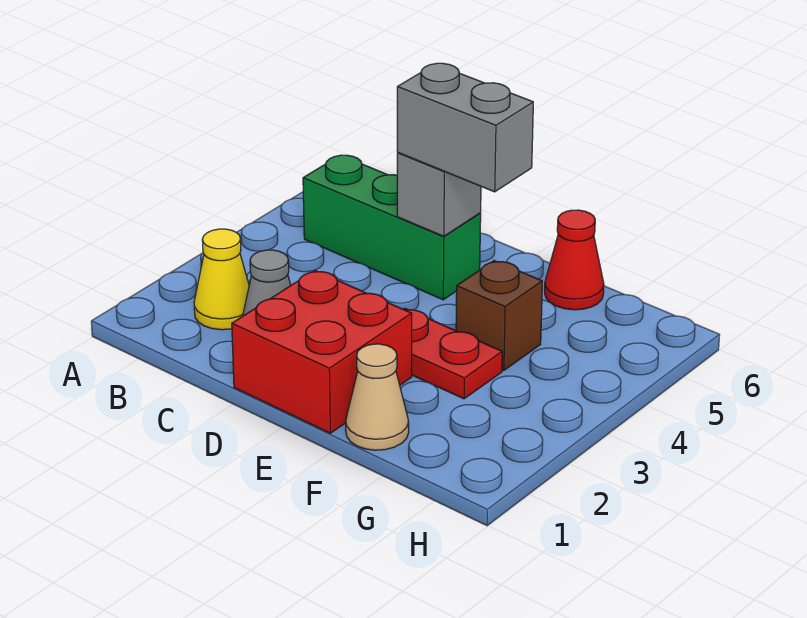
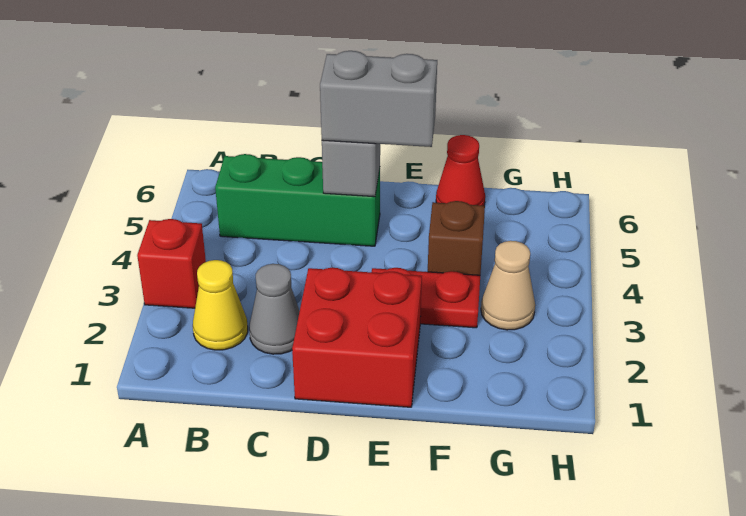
none -> red brick A3 level 1
tan cone F1 level 1 -> tan cone G3 level 1

